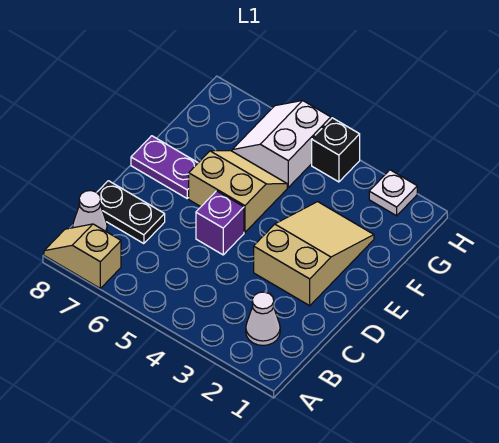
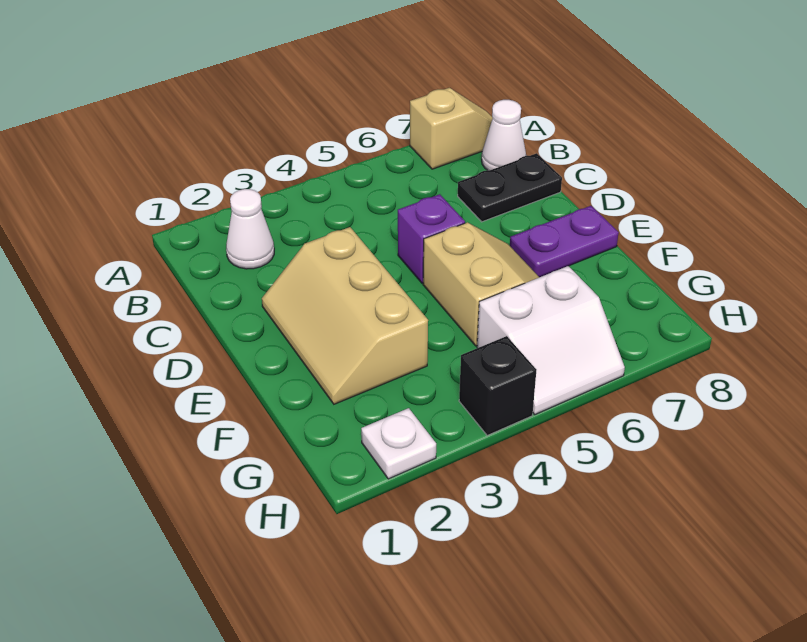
tan slope D2:F3 level 1 top D -> tan slope D2:F3 level 1 top 3
tan slope E5:F6 level 1 top E -> tan slope E5:F6 level 1 top 5
white slope G5:H6 level 1 top 5 -> white slope G5:H6 level 1 top G

